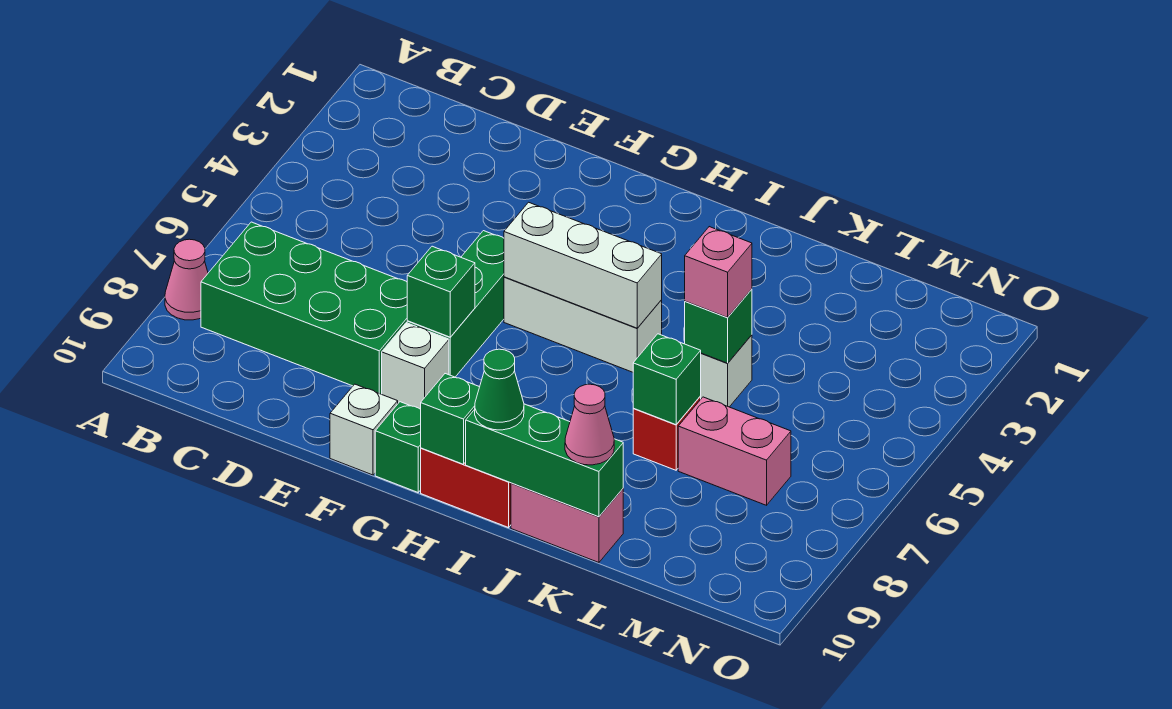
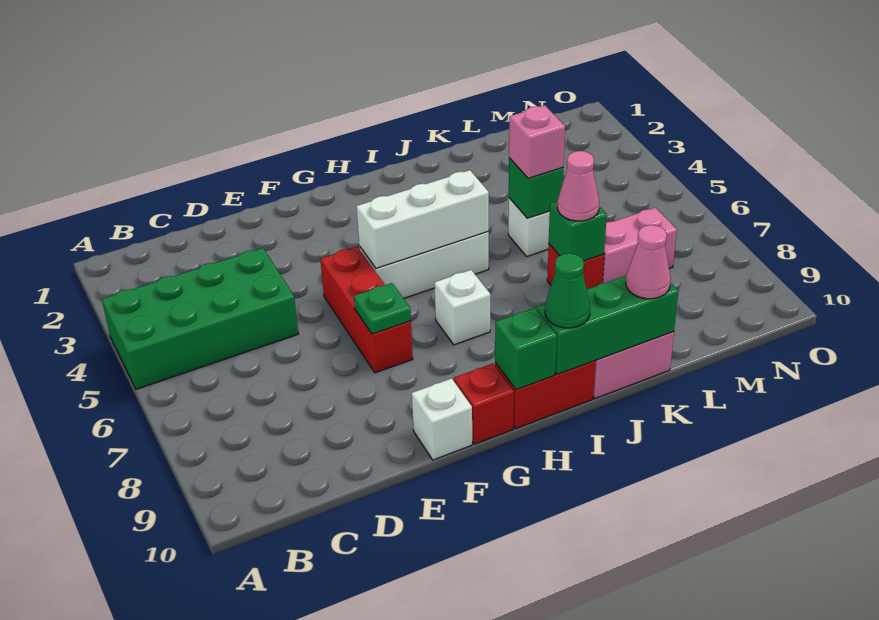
pink cone A8 level 1 -> pink cone K7 level 3
green brick B7:E8 level 1 -> green brick A4:D5 level 1
green brick F5:F7 level 1 -> red brick F5:F7 level 1
green brick F7 level 2 -> green plate F7 level 2
white brick F8 level 1 -> white brick H7 level 1
green brick G10 level 1 -> red brick G10 level 1

